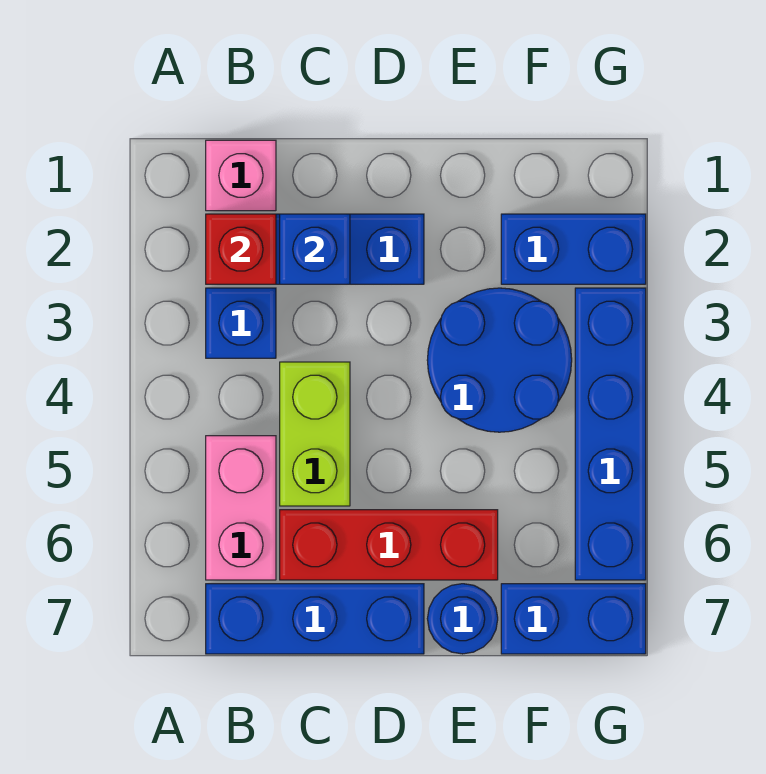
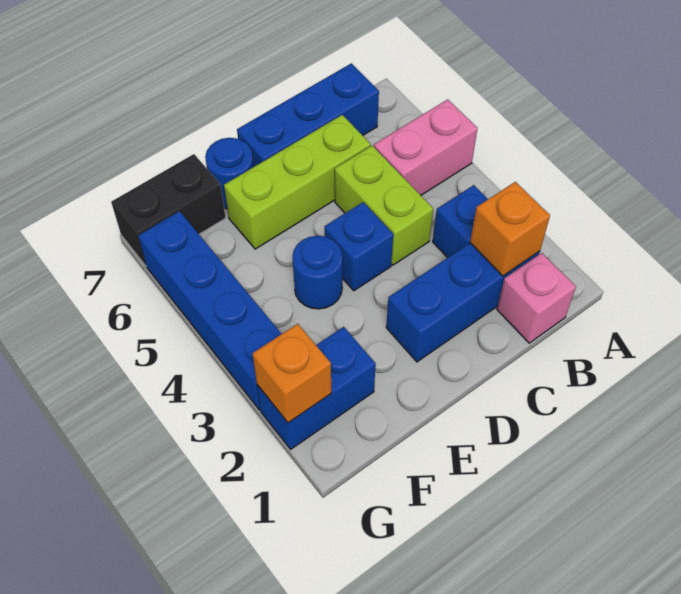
red brick B2 level 2 -> orange brick B2 level 2
pink brick B5:B6 level 1 -> pink brick A5:B5 level 1
blue brick C2 level 2 -> blue brick D4 level 1
red brick C6:E6 level 1 -> lime brick C6:E6 level 1
blue round brick E3:F4 level 1 -> blue round brick E4 level 1
blue brick F7:G7 level 1 -> black brick F7:G7 level 1
none -> orange brick G2 level 2

